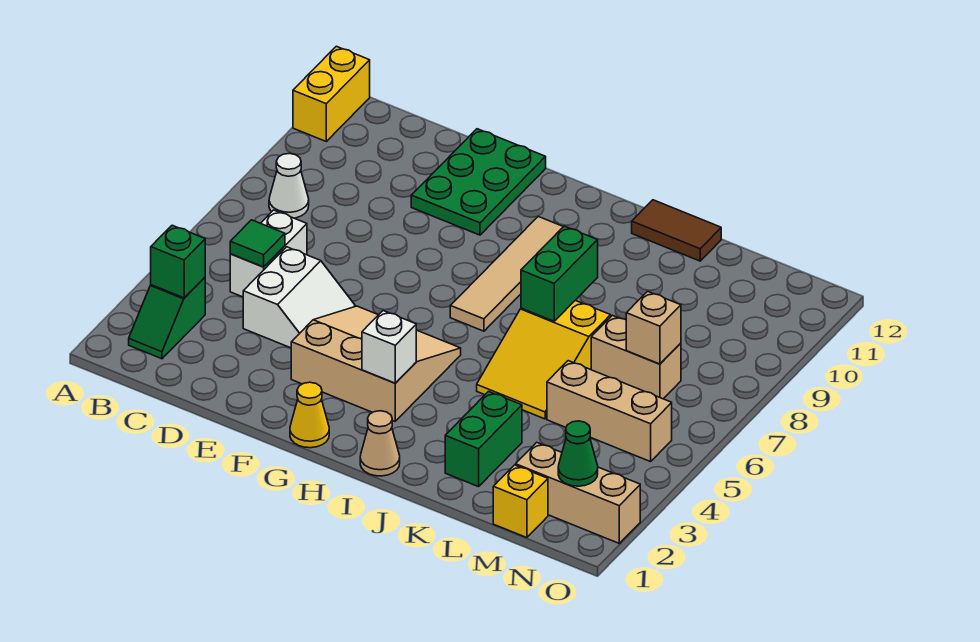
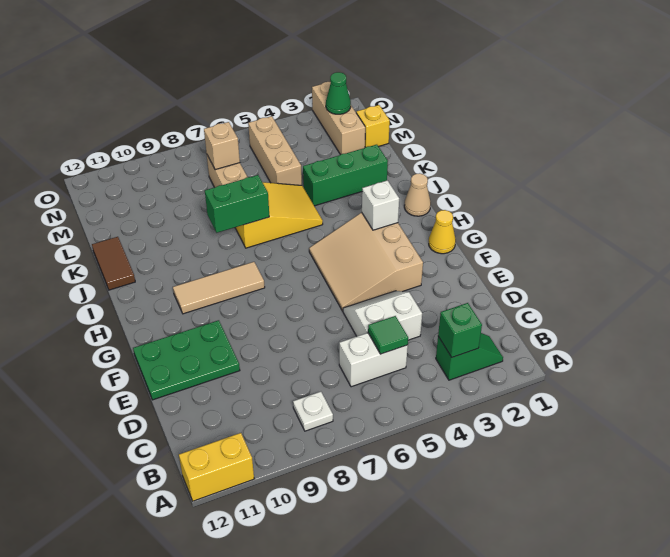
white cone B8 level 1 -> white plate B8 level 1
tan tile H7:H10 level 1 -> tan tile H8:H10 level 1
green brick K2:K3 level 1 -> green brick K2:K4 level 1

